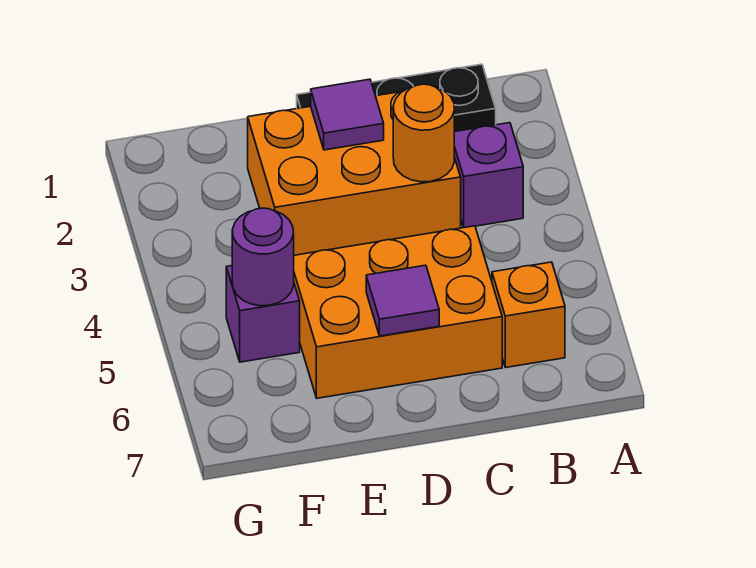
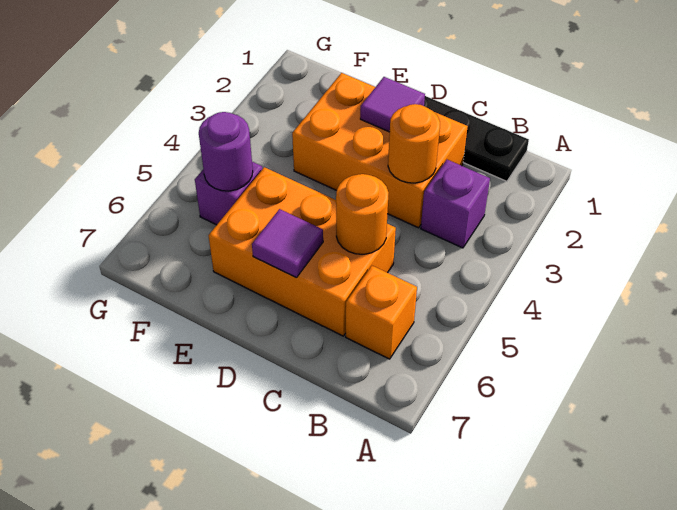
none -> orange round brick C5 level 2

